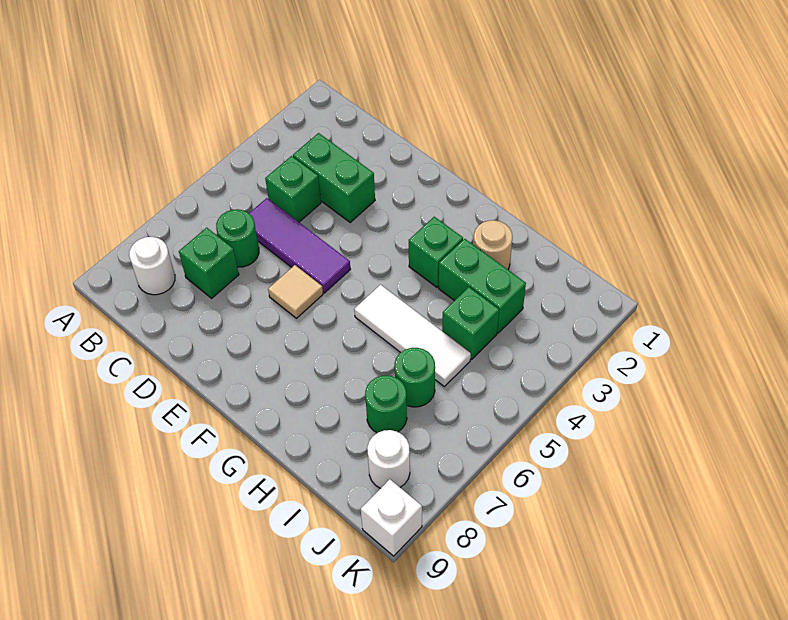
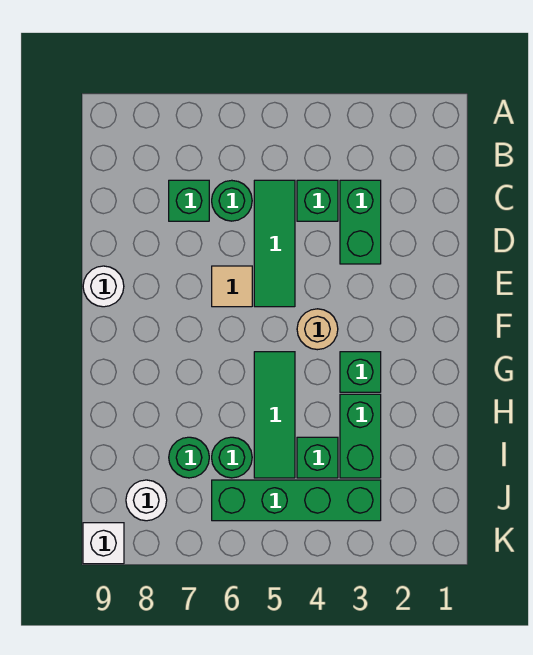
white round brick B8 level 1 -> white round brick E9 level 1
purple tile C5:E5 level 1 -> green tile C5:E5 level 1
white tile G5:I5 level 1 -> green tile G5:I5 level 1
tan round brick H2 level 1 -> tan round brick F4 level 1
none -> green brick J3:J6 level 1

